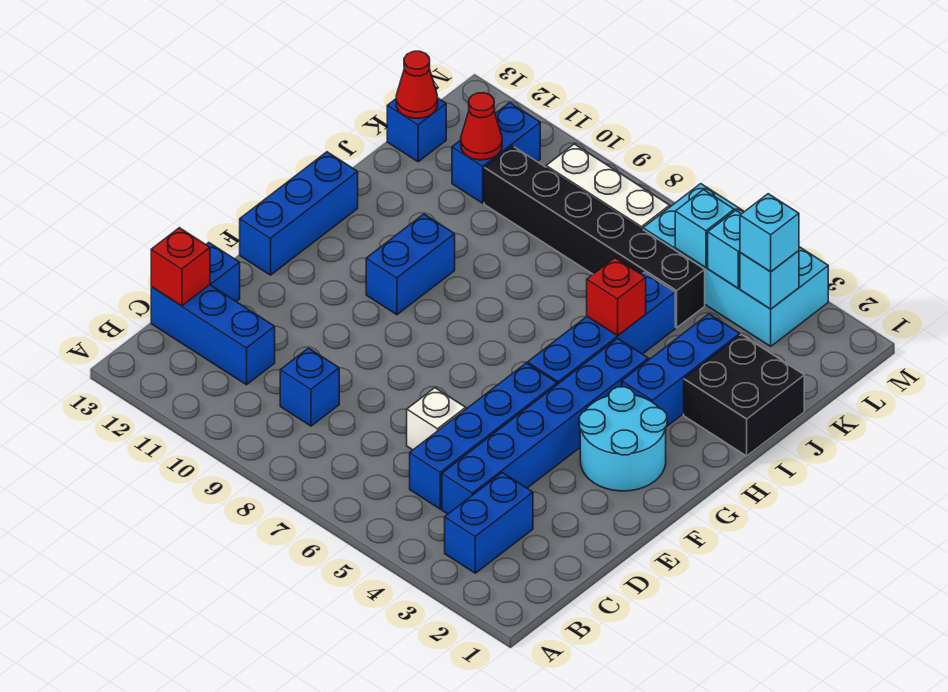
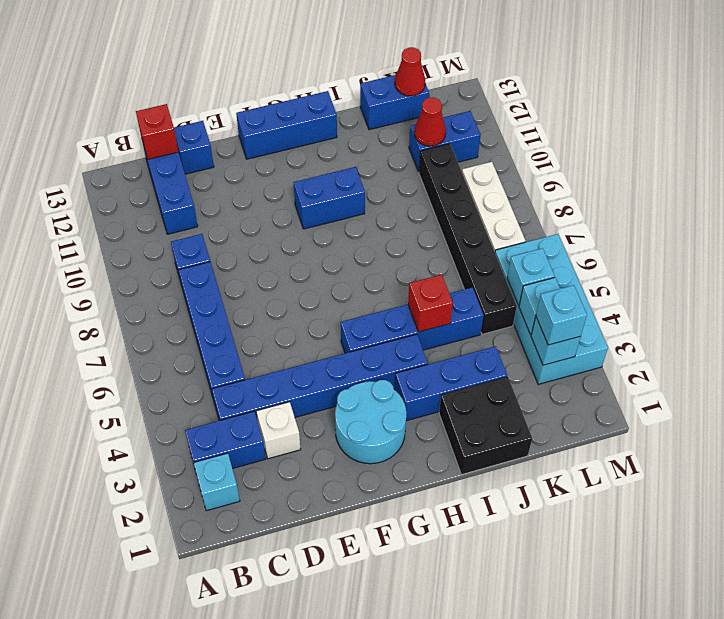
none -> cyan brick B2 level 1
blue brick C5:F5 level 1 -> blue brick C5:C8 level 1
white brick D6 level 1 -> white brick D3 level 1
blue brick K13 level 1 -> blue brick J13:K13 level 1

